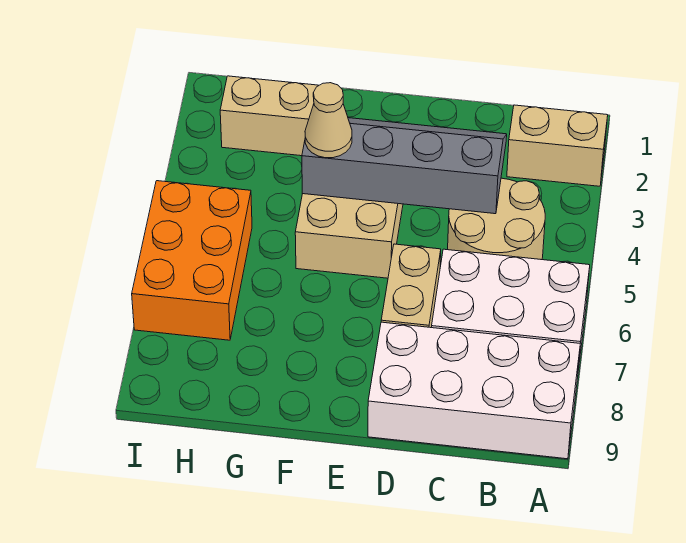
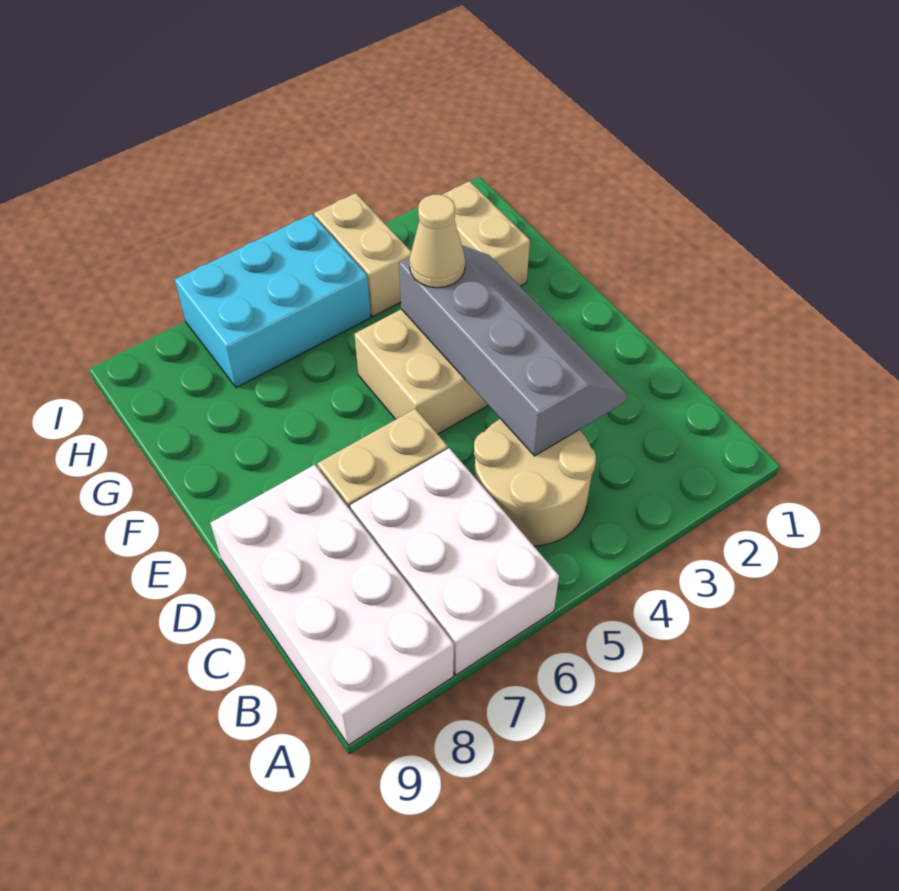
tan brick A2:B2 level 1 -> tan brick H4:I4 level 1
orange brick H5:I7 level 1 -> cyan brick H5:I7 level 1

